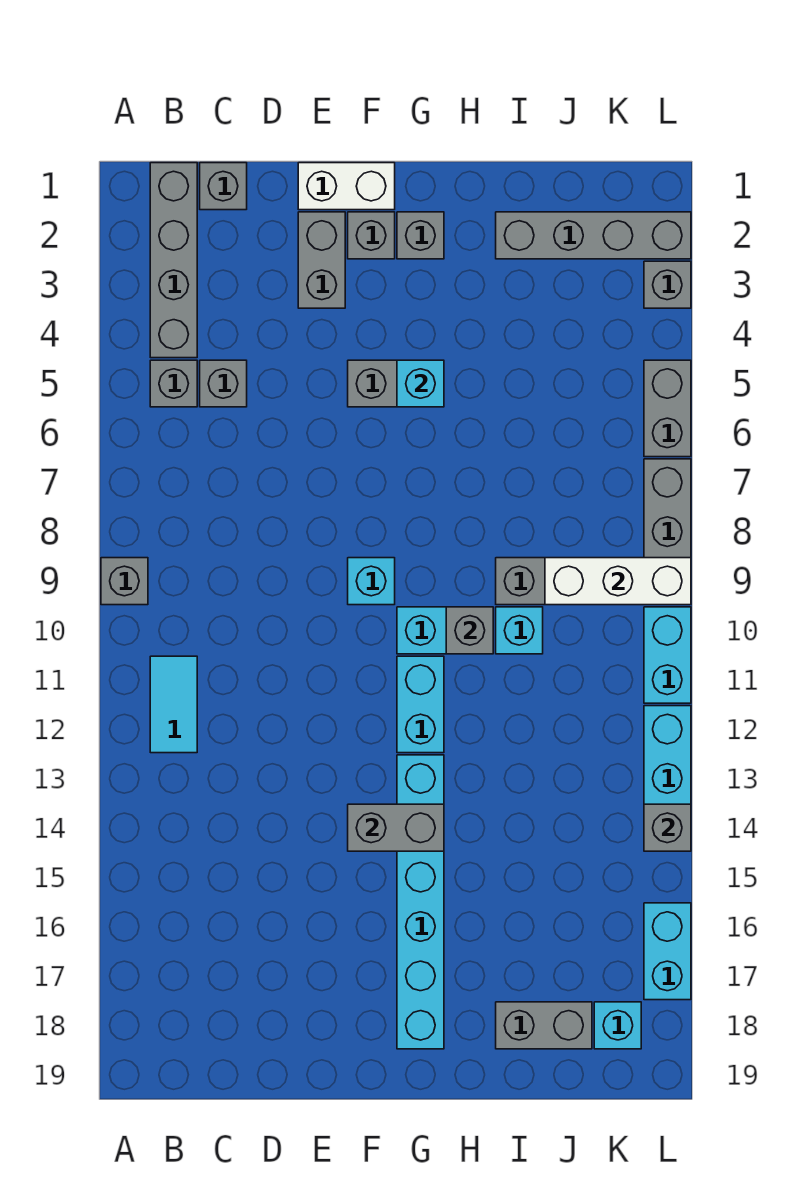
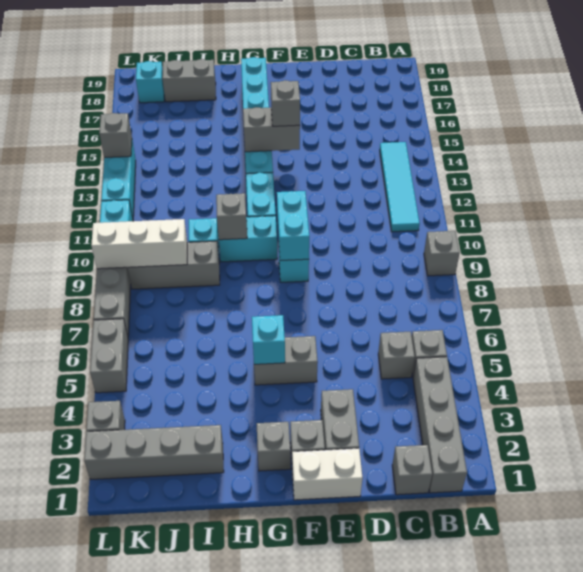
cyan tile B11:B12 level 1 -> cyan tile B11:B14 level 1
none -> grey brick F14 level 3
cyan brick L16:L17 level 1 -> cyan brick F9:F10 level 2

